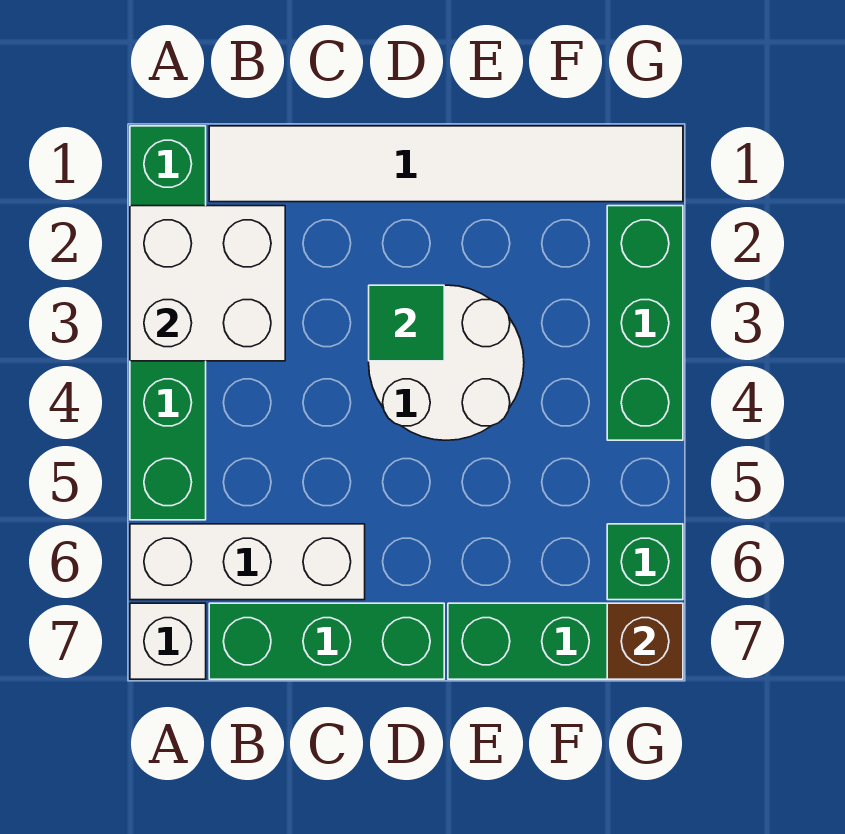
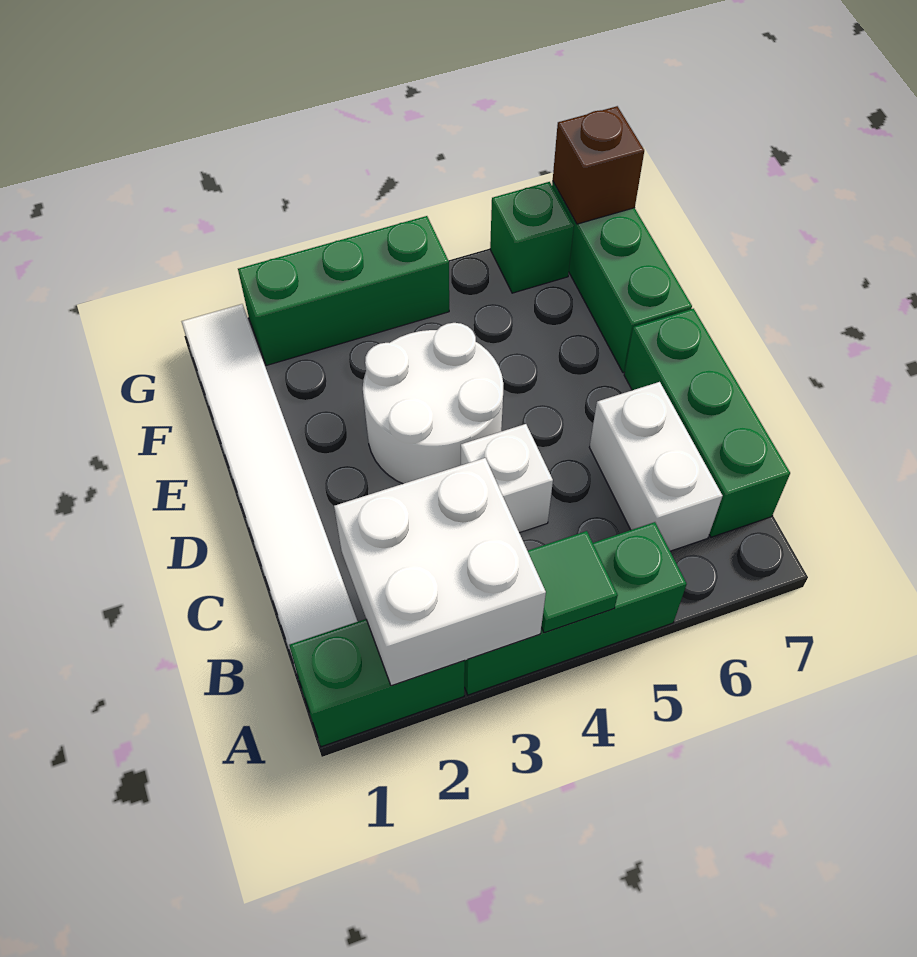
white brick A6:C6 level 1 -> white brick B6:C6 level 1
white brick A7 level 1 -> white brick C4 level 1
green tile D3 level 2 -> green tile A4 level 2

